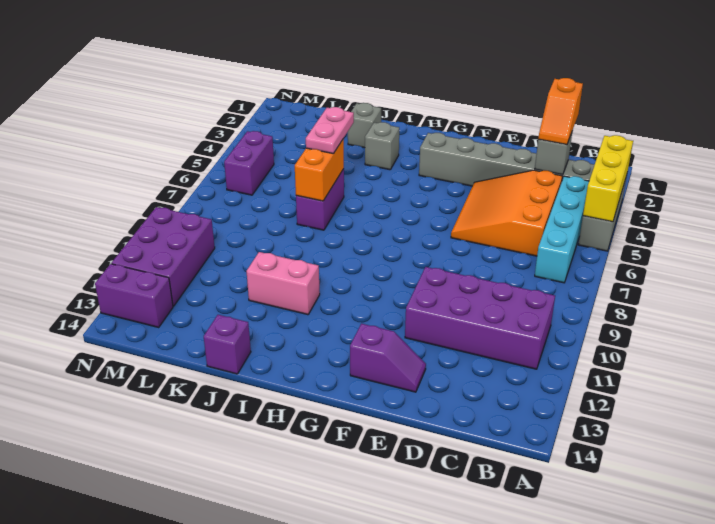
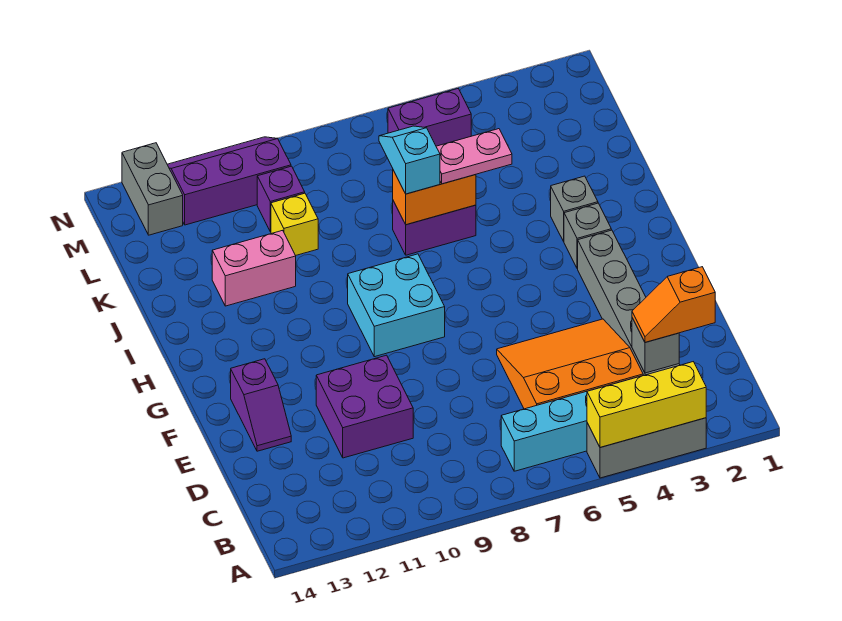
purple brick B10:E11 level 1 -> purple brick D10:E11 level 1
none -> cyan brick G8:H9 level 1
pink brick I11:J11 level 1 -> pink brick J11:J12 level 1
grey brick J2 level 1 -> grey brick H3 level 1
none -> cyan slope J7:K7 level 3 top J
purple brick J14 level 1 -> purple brick L10 level 1
none -> yellow brick K10 level 1
purple brick M10:N12 level 1 -> purple slope M10:N12 level 1 top M
purple brick M13:N13 level 1 -> grey brick M13:N13 level 1

